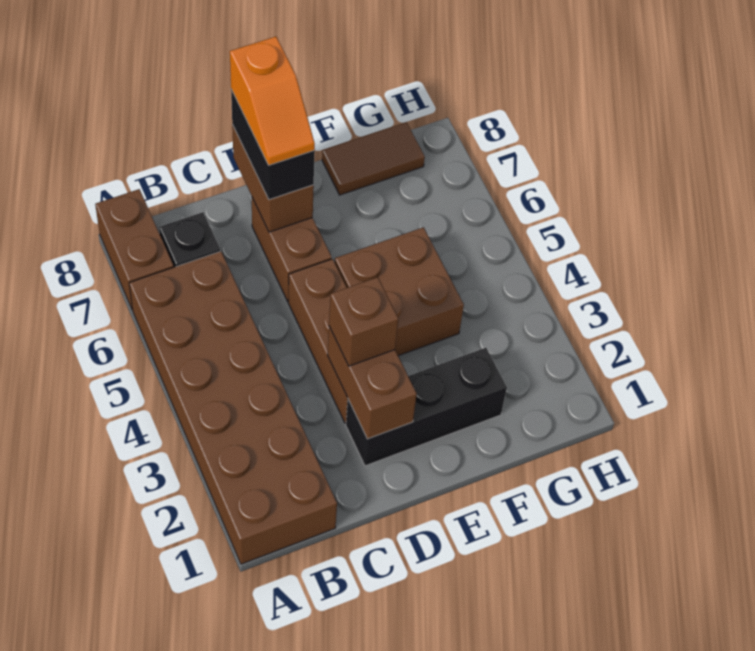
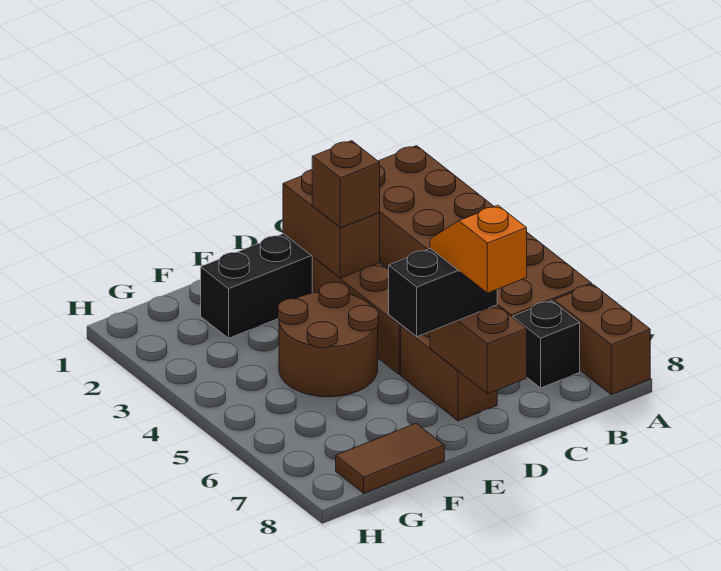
black brick D7:D8 level 3 -> black brick D7:E7 level 3
brown brick E4:F5 level 1 -> brown round brick E4:F5 level 1

